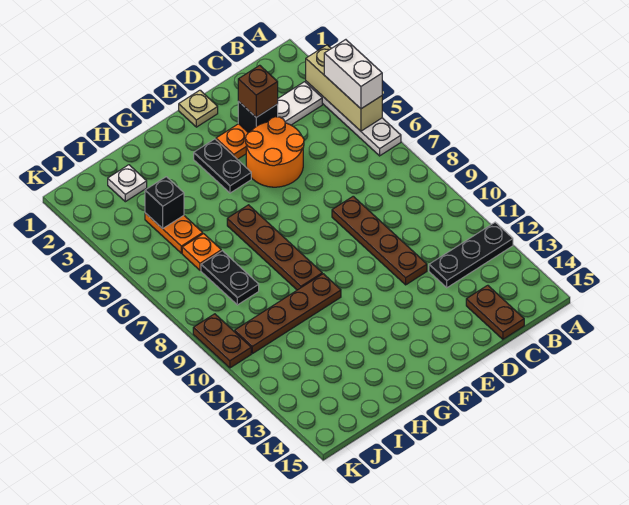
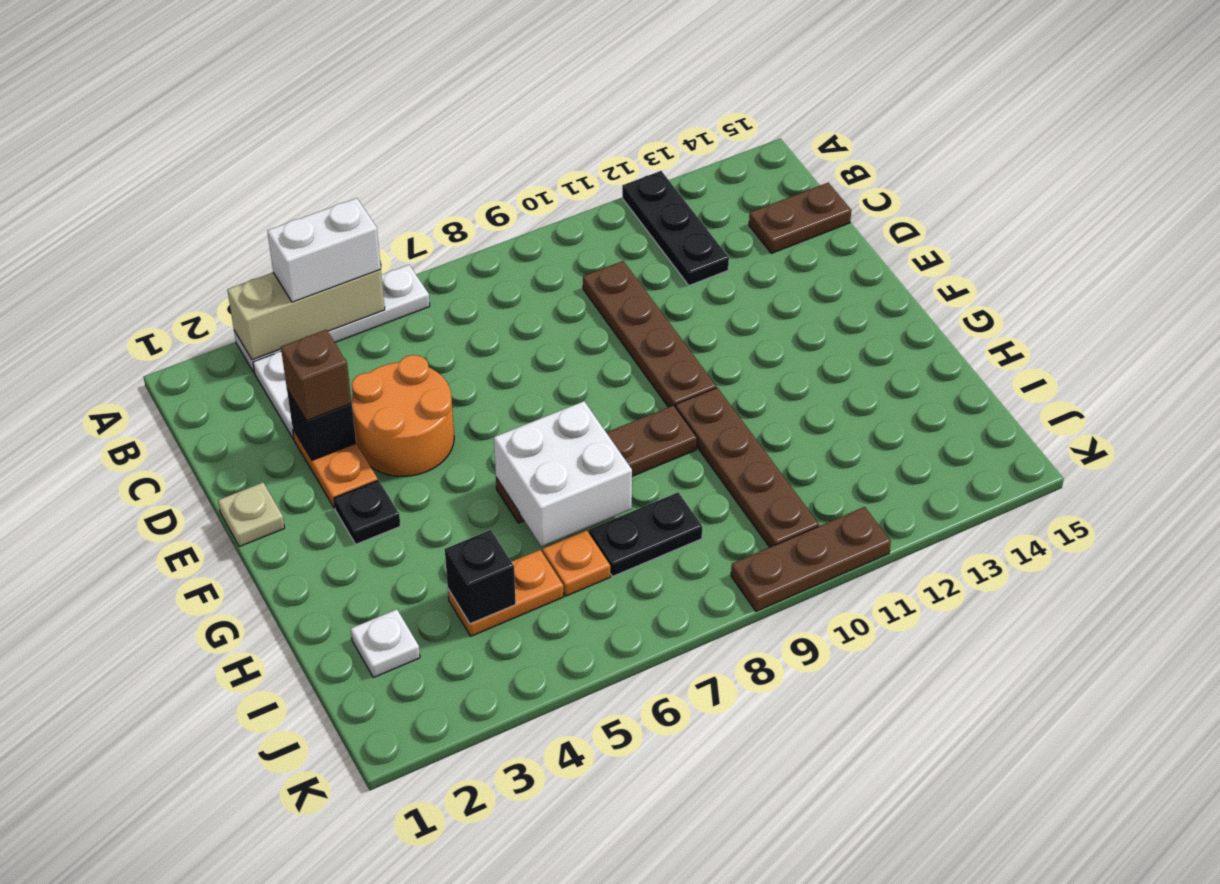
brown plate D8:D11 level 1 -> brown plate C10:F10 level 1
black plate F3:F4 level 1 -> black plate F3 level 1
none -> white brick G6:H7 level 2
brown plate K9:K10 level 1 -> brown plate K9:K11 level 1

